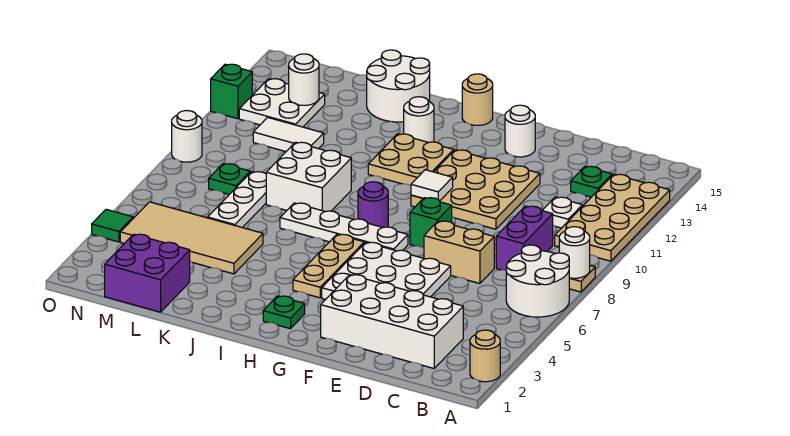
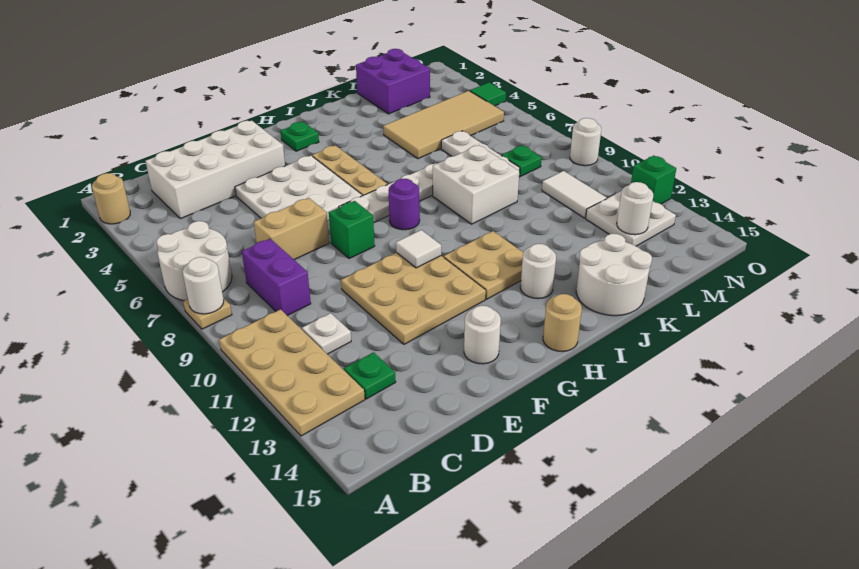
white tile L11:M11 level 1 -> white tile M10:M11 level 1

